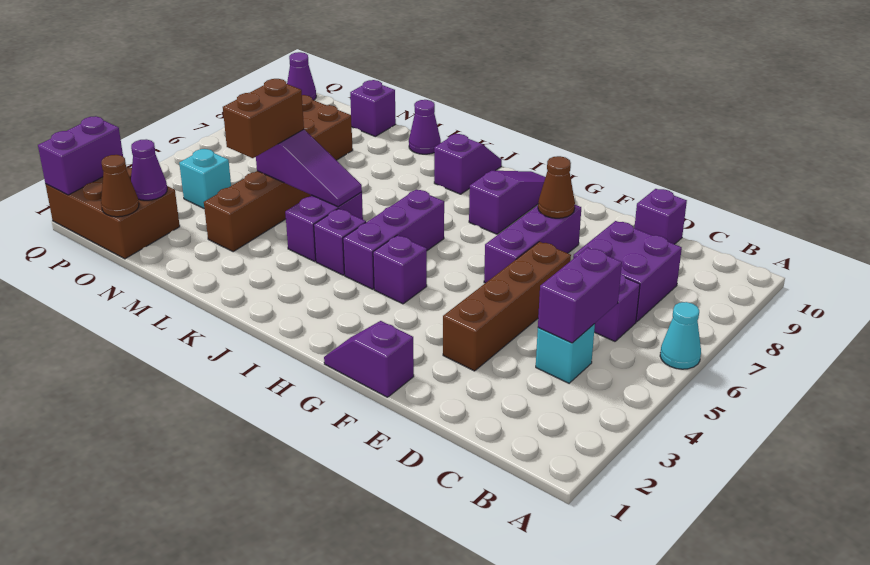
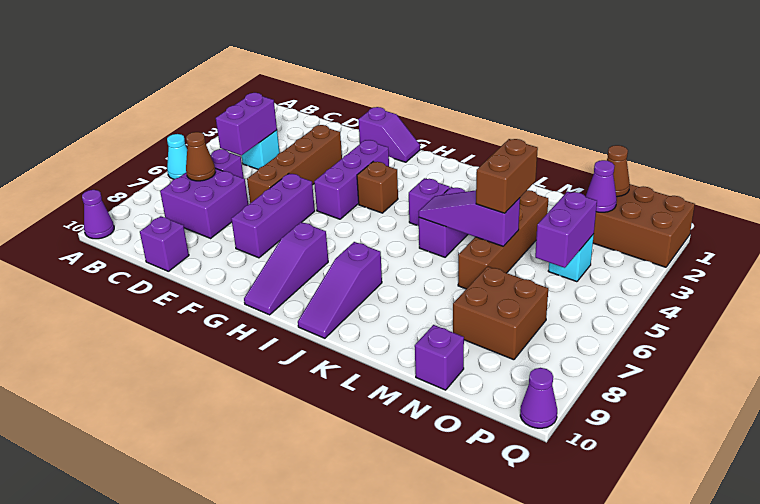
brown cone F8 level 2 -> brown cone C7 level 2
purple brick H4 level 1 -> brown brick H4 level 1
purple brick I4:I6 level 1 -> purple brick G3:G5 level 1
purple slope J9:J10 level 1 top 9 -> purple slope J8:J10 level 1 top 8
purple cone L10 level 1 -> purple cone A10 level 1
purple brick Q1:Q2 level 2 -> purple brick O4:O5 level 2

